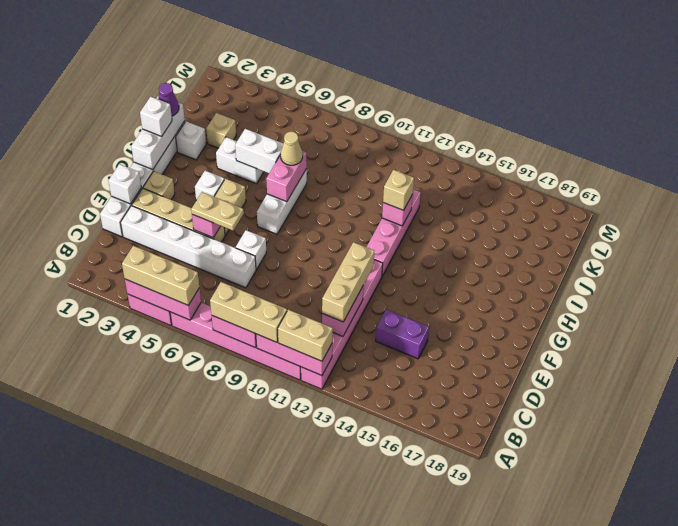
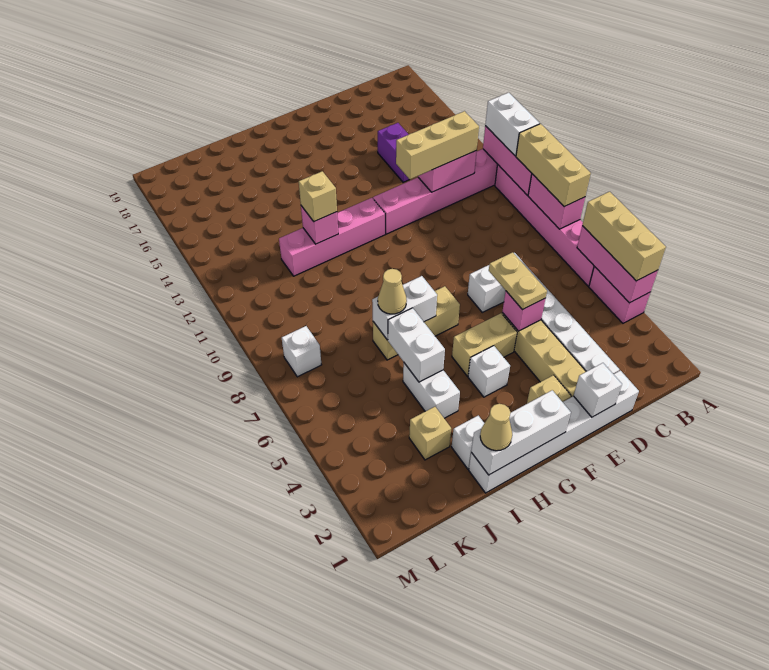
tan brick A11:A12 level 3 -> white brick A11:A12 level 3
white brick G7:I7 level 1 -> tan brick G7:I7 level 1
white brick H1 level 3 -> white brick L8 level 1
pink brick H7:I7 level 2 -> white brick H7:I7 level 2
purple cone I1 level 3 -> tan cone I1 level 3

